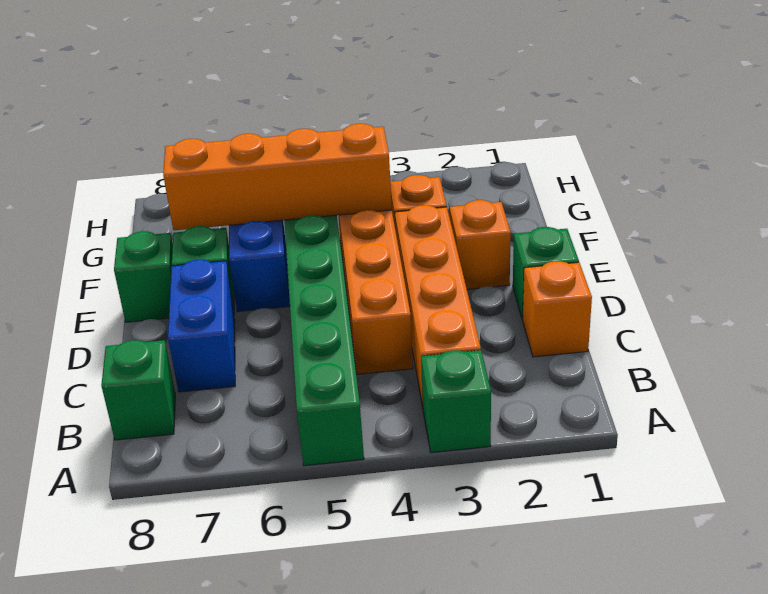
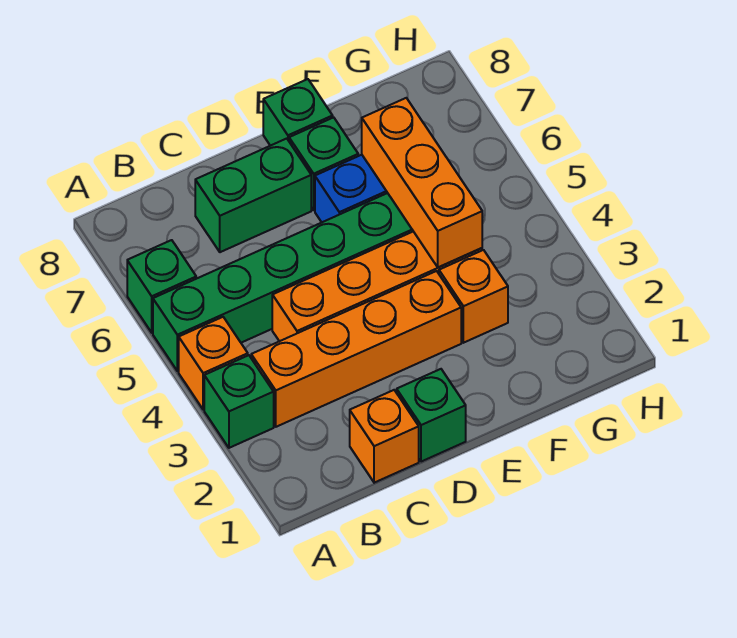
green brick B8 level 1 -> green brick A6 level 1
blue brick C7:D7 level 1 -> green brick C7:D7 level 1
orange brick E2 level 1 -> orange brick A4 level 1
orange brick F4:F7 level 2 -> orange brick F4:F6 level 2

